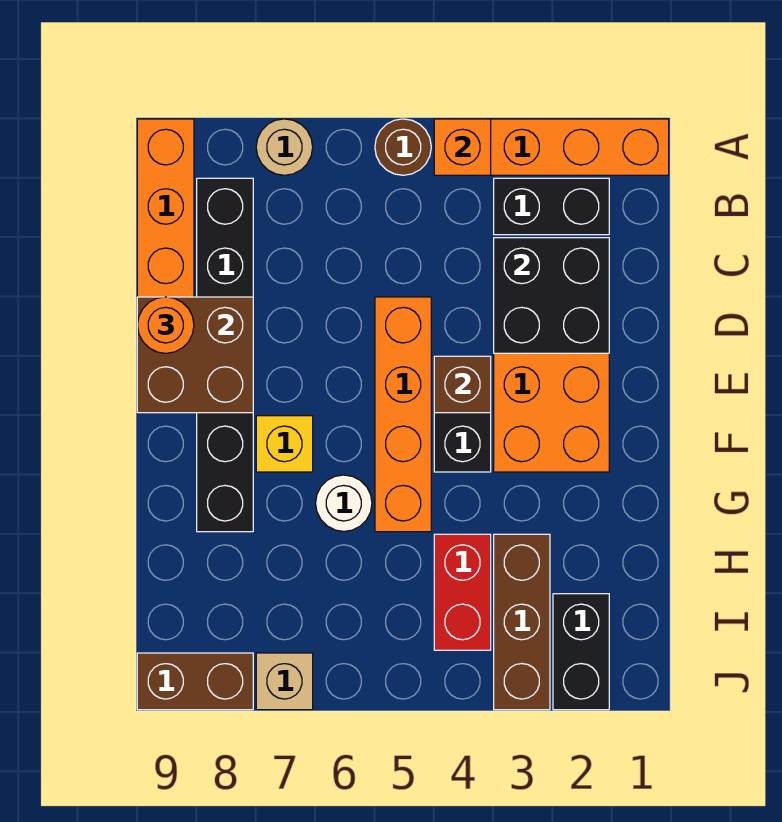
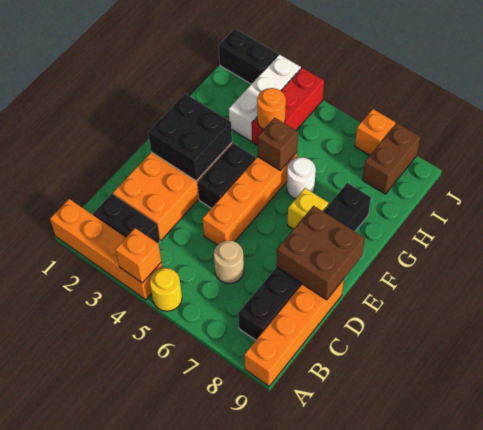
brown round brick A5 level 1 -> yellow round brick A5 level 1
tan round brick A7 level 1 -> tan round brick C6 level 1
black brick C2:D3 level 2 -> black brick E2:F3 level 2
orange round brick D9 level 3 -> orange round brick H4 level 2
brown brick E4 level 2 -> brown brick G5 level 2
brown brick H3:J3 level 1 -> white brick H3:J3 level 1
red brick H4:I4 level 1 -> red brick H4:J4 level 1
black brick I2:J2 level 1 -> black brick J1:J2 level 1
tan brick J7 level 1 -> orange brick J7 level 1
brown brick J8:J9 level 1 -> brown brick I8:J8 level 1

